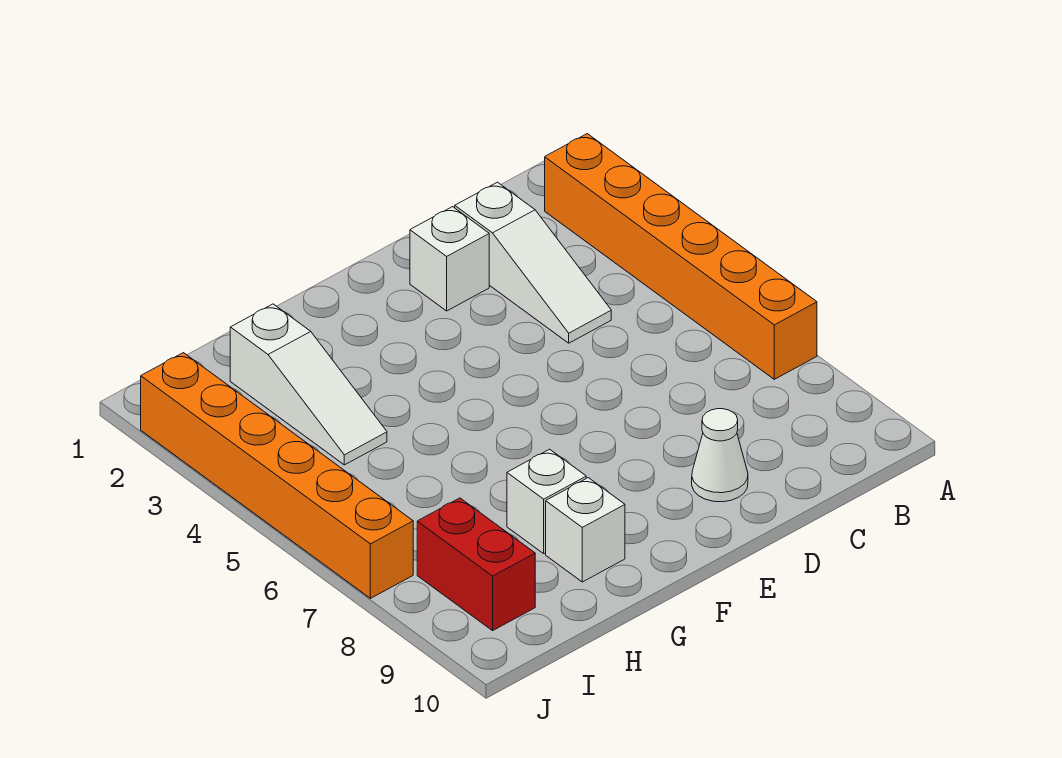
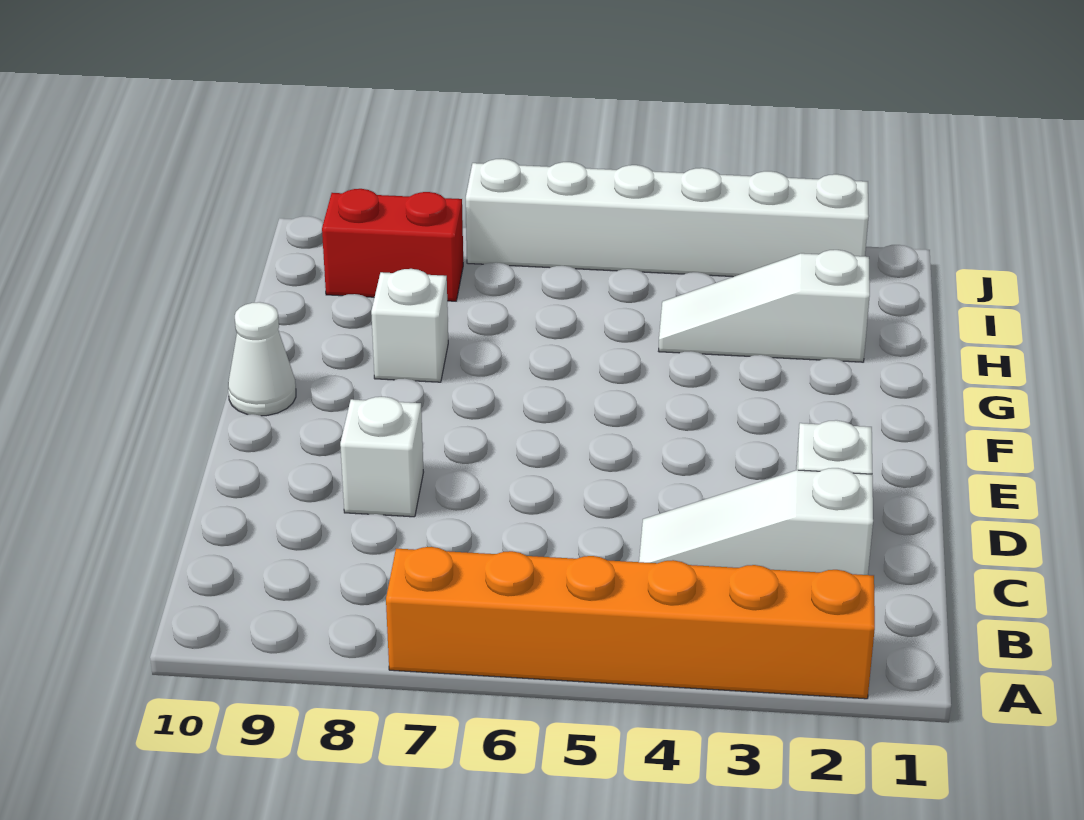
white cone D9 level 1 -> white cone F10 level 1
white brick G9 level 1 -> white brick D8 level 1
orange brick J2:J7 level 1 -> white brick J2:J7 level 1

